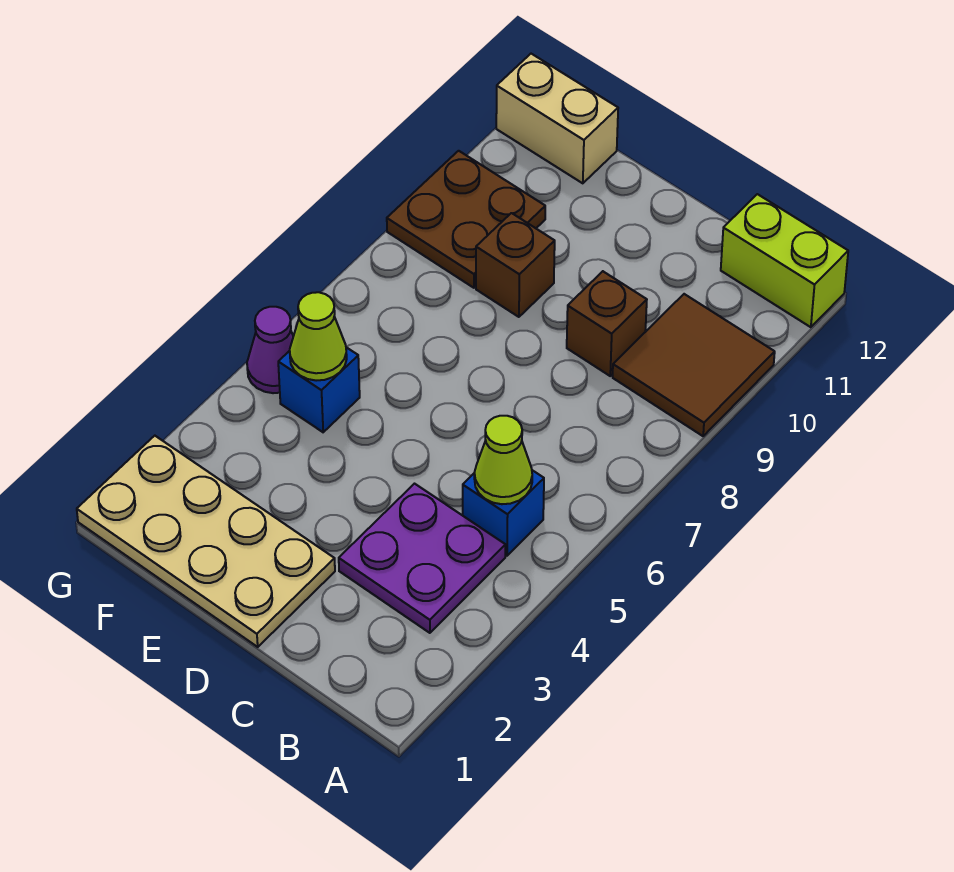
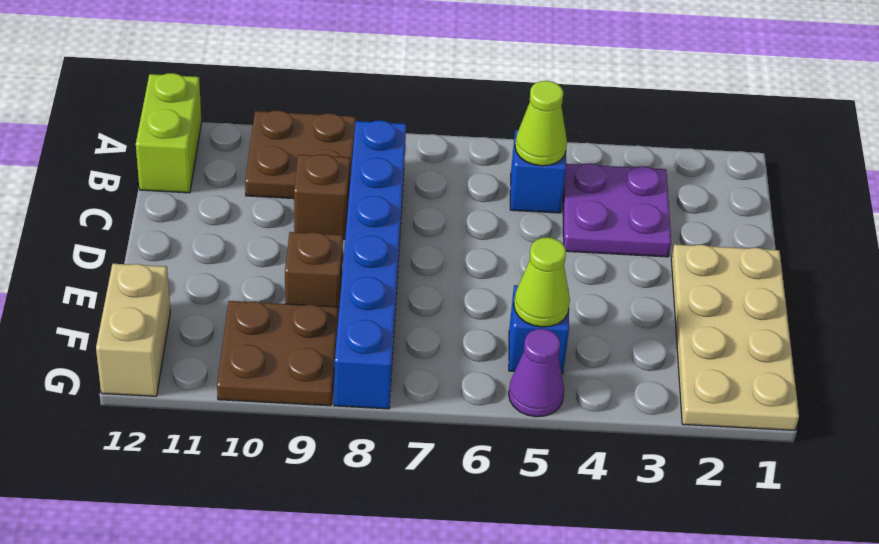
brown tile A9:B10 level 1 -> brown plate A9:B10 level 1
none -> blue brick B8:G8 level 1

